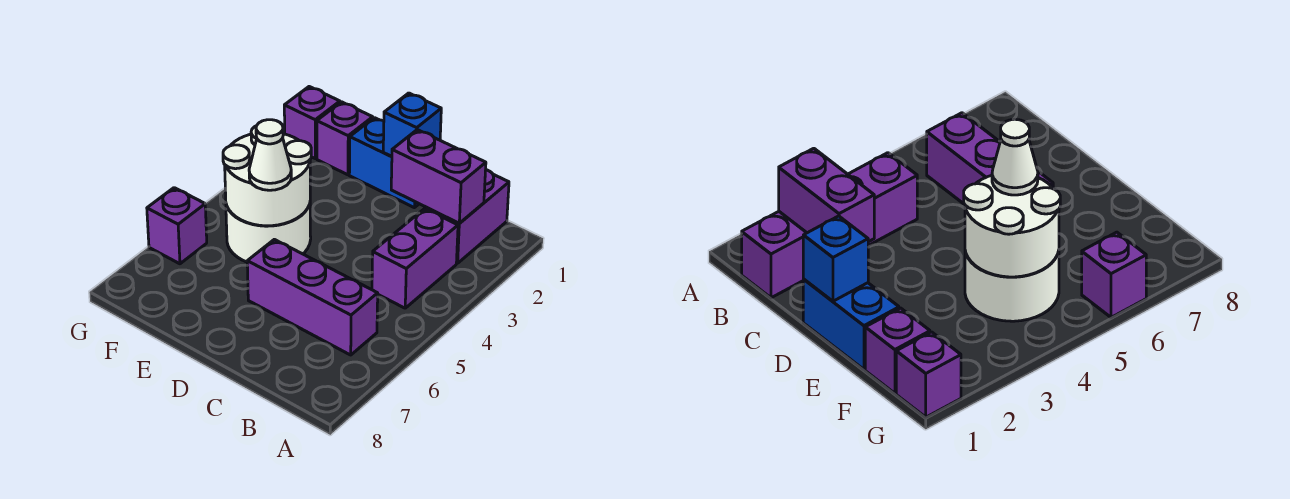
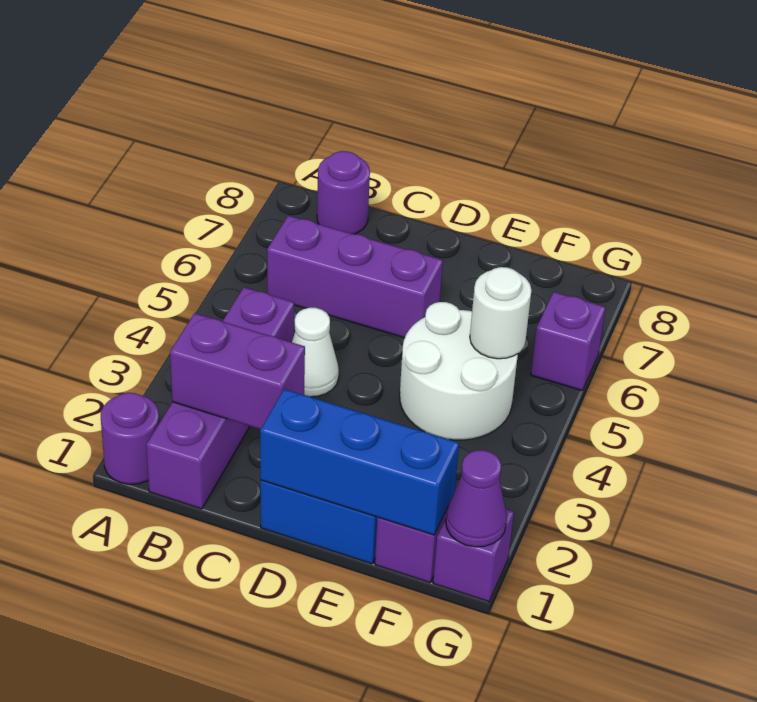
none -> purple round brick A1 level 1
none -> purple round brick B8 level 1
blue brick D1 level 2 -> blue brick D1:F1 level 2
white round brick E4:F5 level 2 -> white round brick F5 level 2
white cone E5 level 3 -> white cone C4 level 1
none -> purple cone G1 level 2

